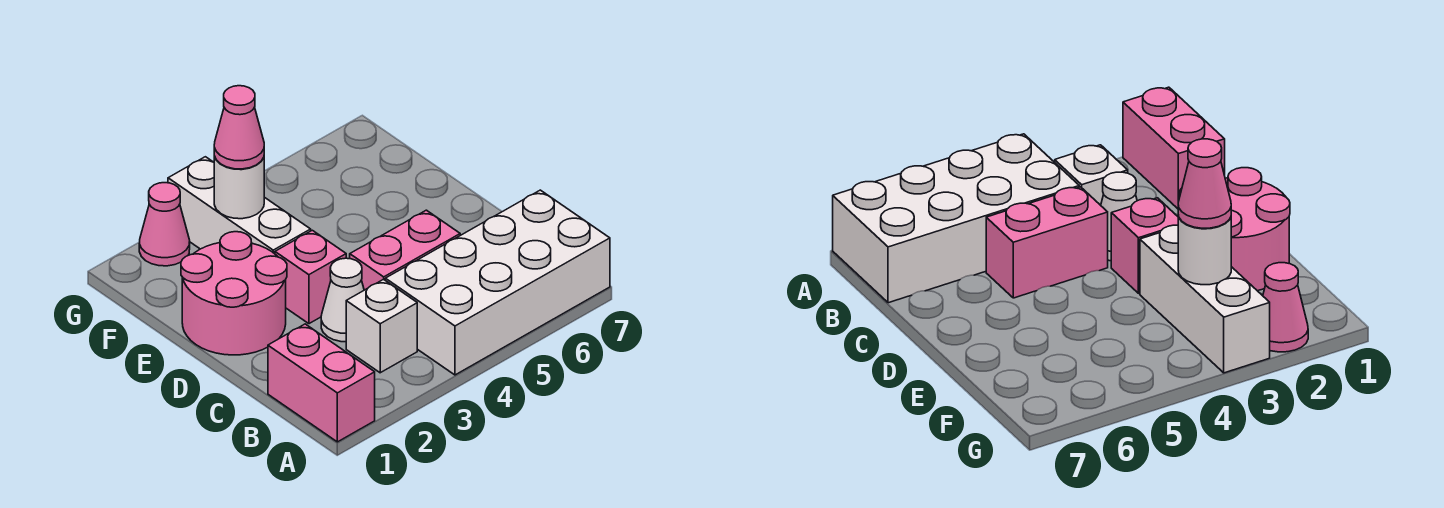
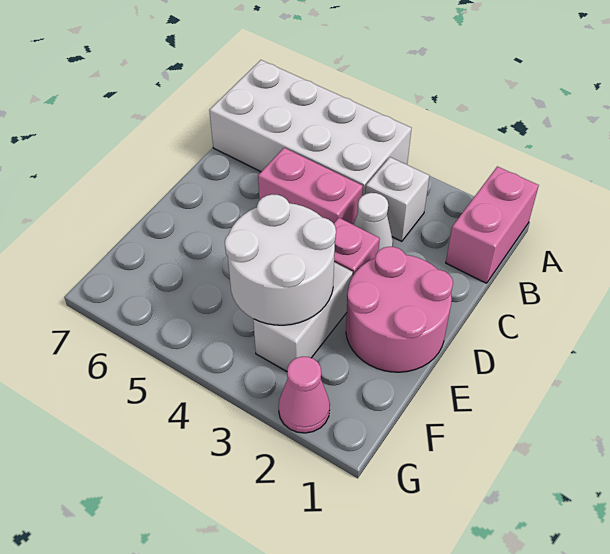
white brick E3:G3 level 1 -> white brick E3:F3 level 1
white round brick F3 level 2 -> white round brick E3:F4 level 2
pink cone F3 level 3 -> none

